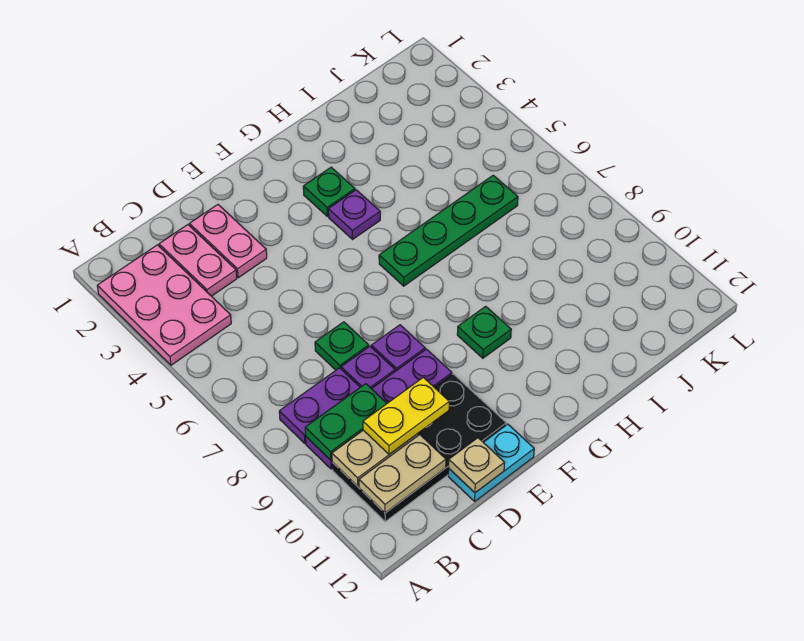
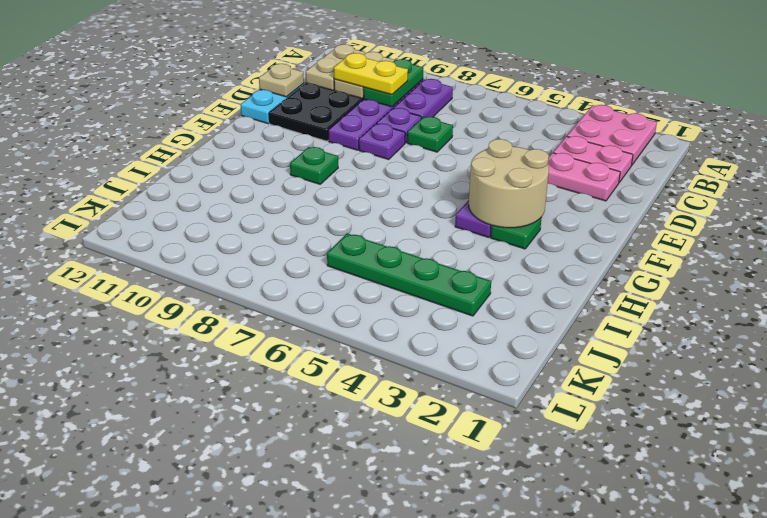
pink plate A2:B4 level 1 -> pink plate A2:B3 level 1
yellow plate C10:D10 level 3 -> yellow plate C9:C10 level 3
none -> tan round brick F3:G4 level 2
green plate G6:J6 level 1 -> green plate J3:J6 level 1

